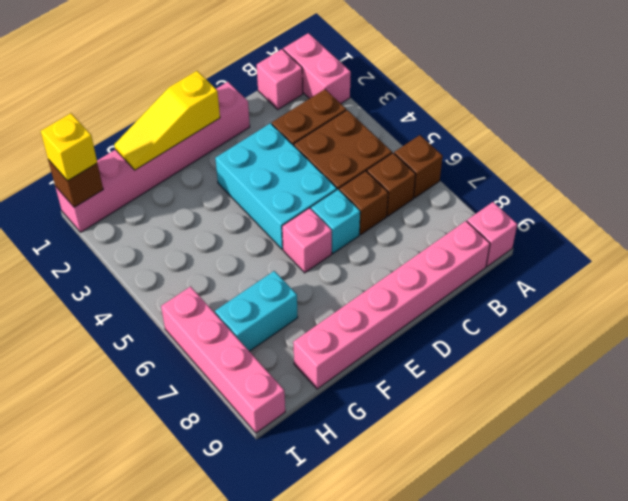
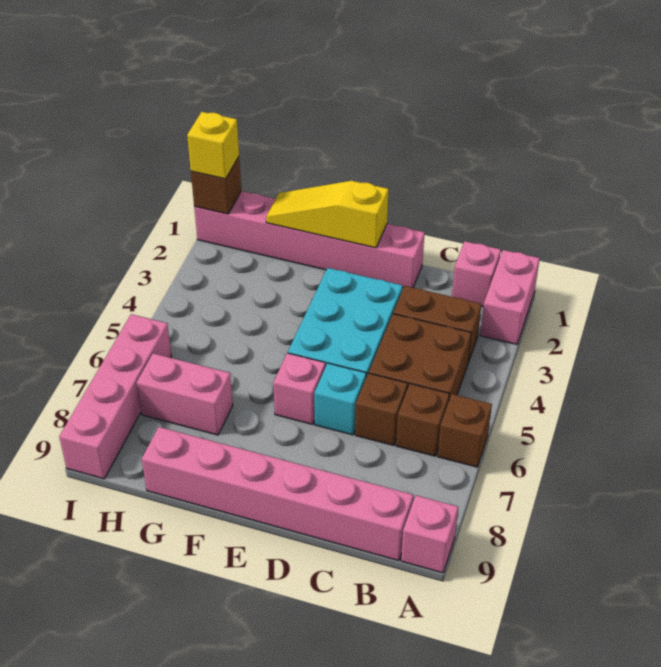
cyan brick G7:H7 level 1 -> pink brick G7:H7 level 1

